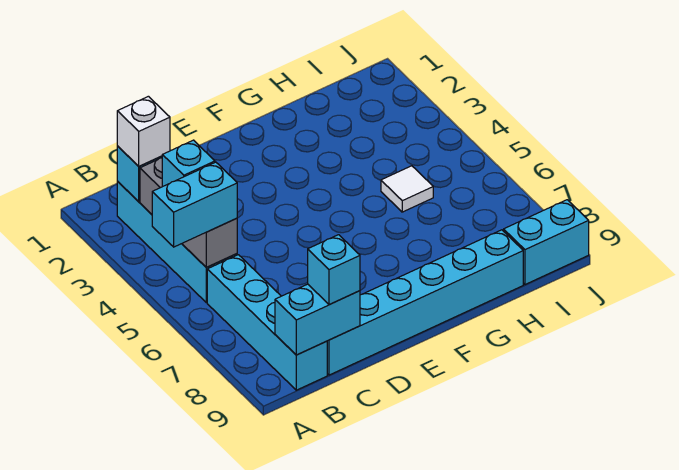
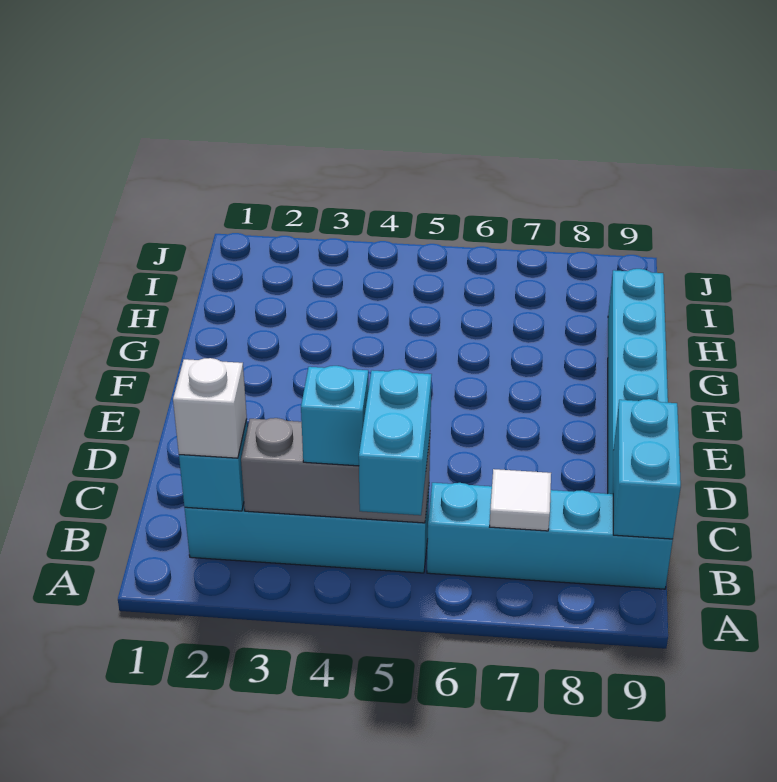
cyan brick C9 level 3 -> none
white tile H5 level 1 -> white tile B7 level 2
cyan brick I9:J9 level 1 -> none

